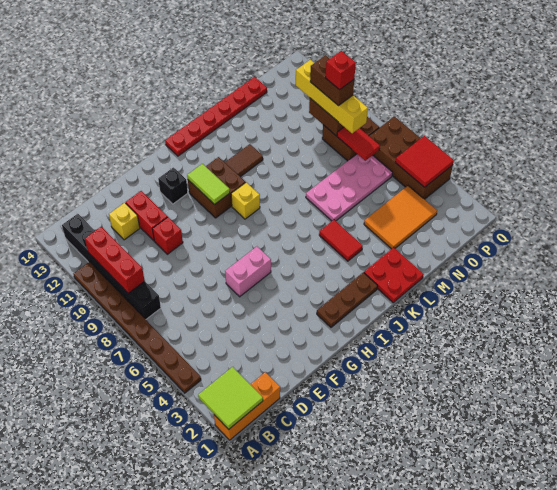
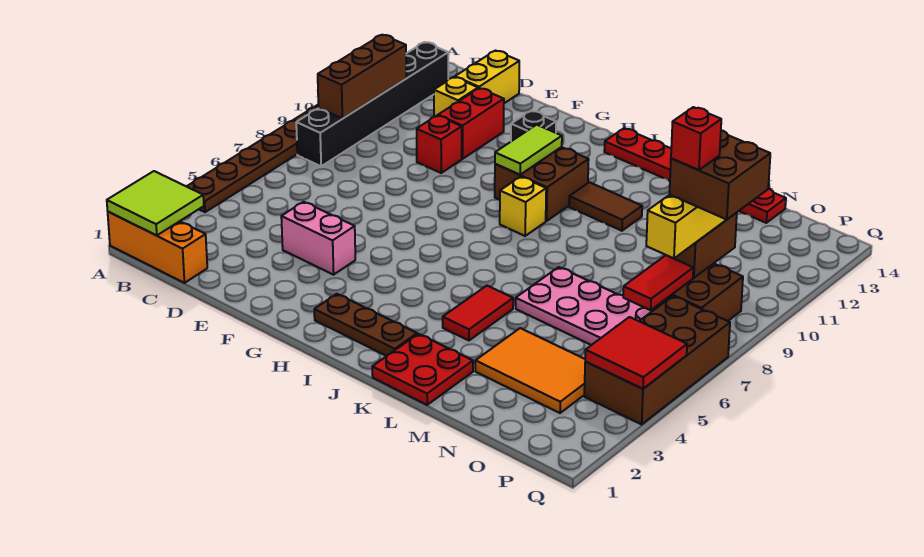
red brick B9:B11 level 2 -> brown brick B9:B11 level 2
none -> yellow brick D13:D14 level 1
pink brick F6:G6 level 1 -> pink brick E4:F4 level 1
brown brick O9:O10 level 4 -> brown brick O9:P10 level 4

